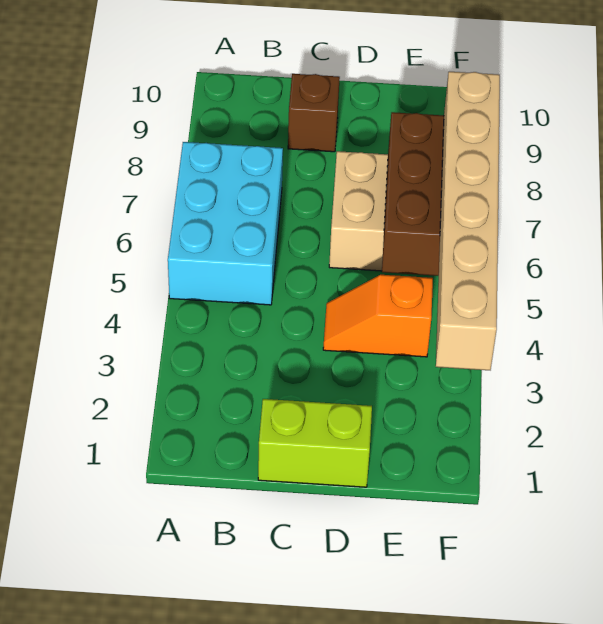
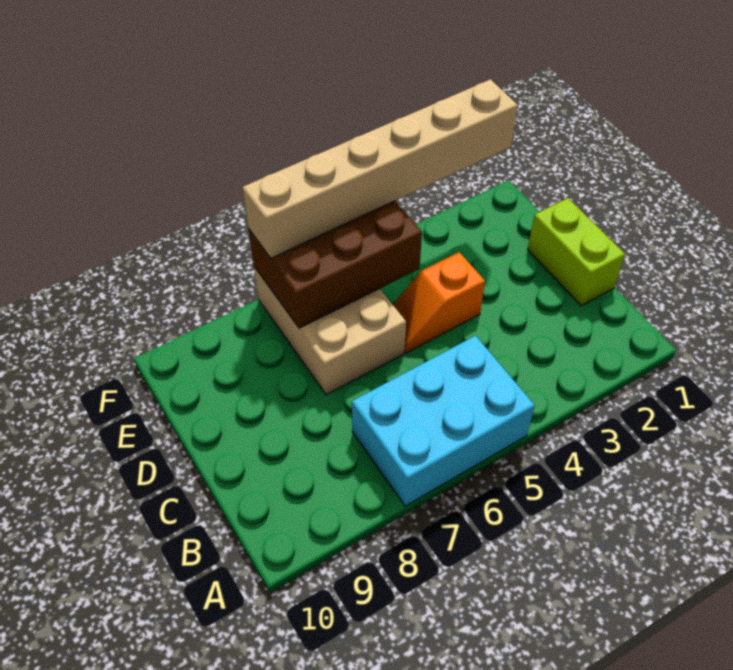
brown brick C9 level 1 -> none
orange slope D4:E4 level 1 top E -> orange slope D4:D5 level 1 top 4

